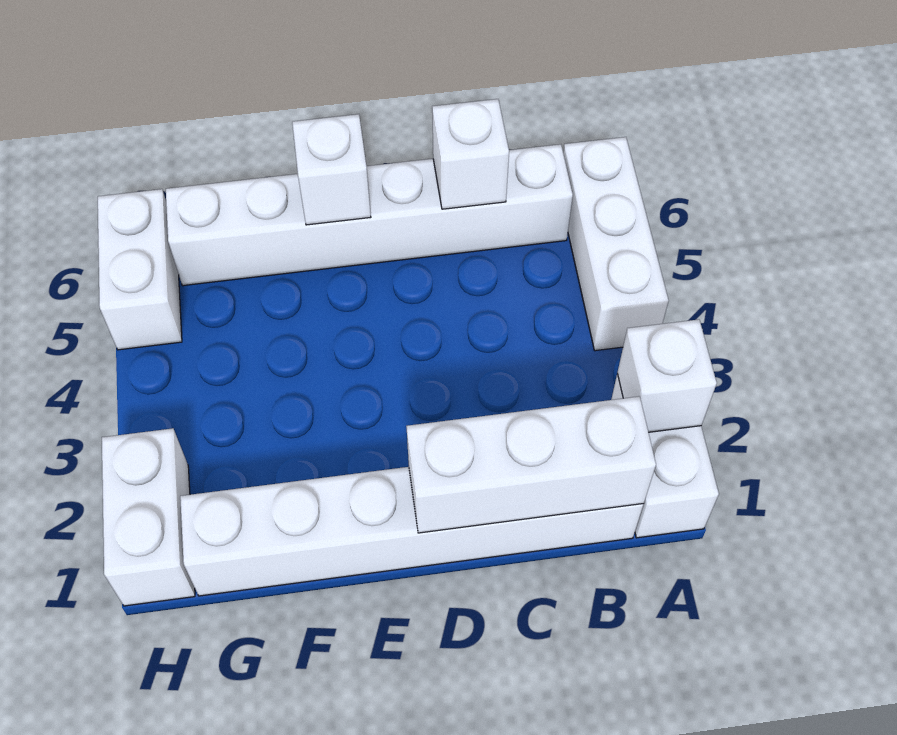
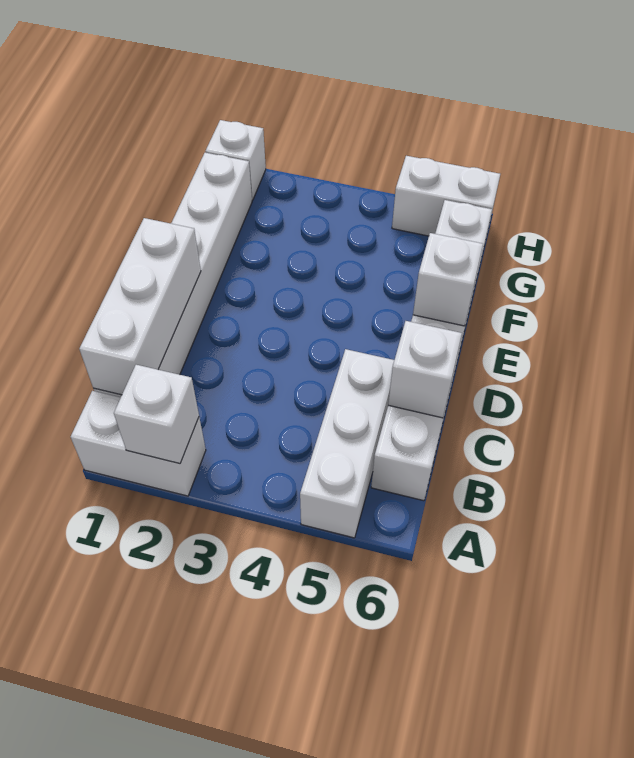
white brick A4:A6 level 1 -> white brick A5:C5 level 1
white brick H1:H2 level 1 -> white brick H1 level 1

